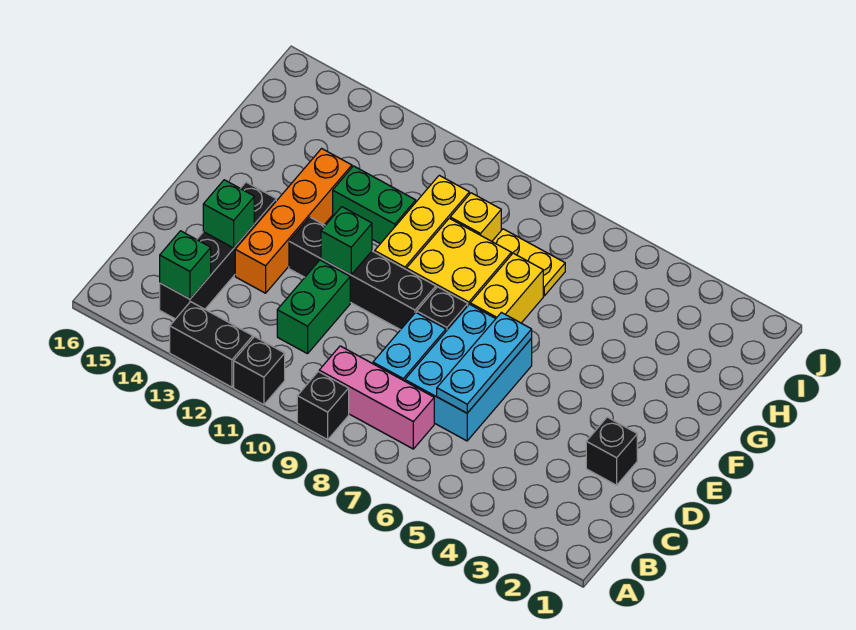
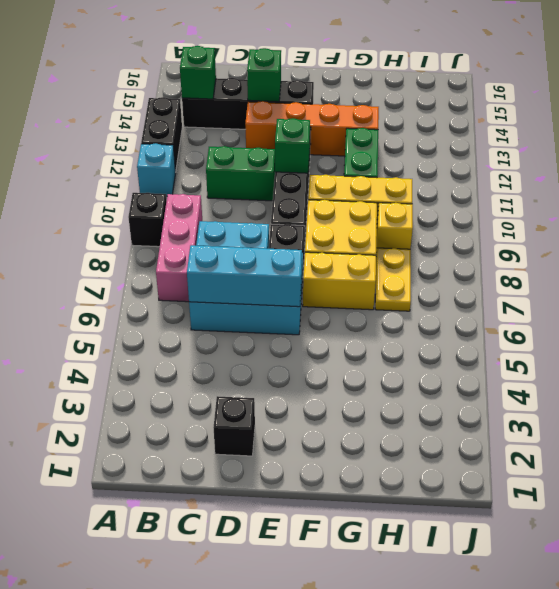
black brick A11 level 1 -> cyan brick A11 level 1
cyan plate C6:E6 level 2 -> cyan brick C6:E6 level 2

